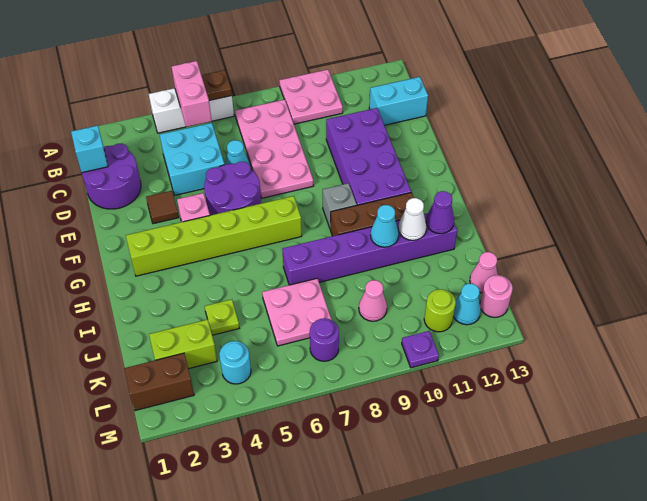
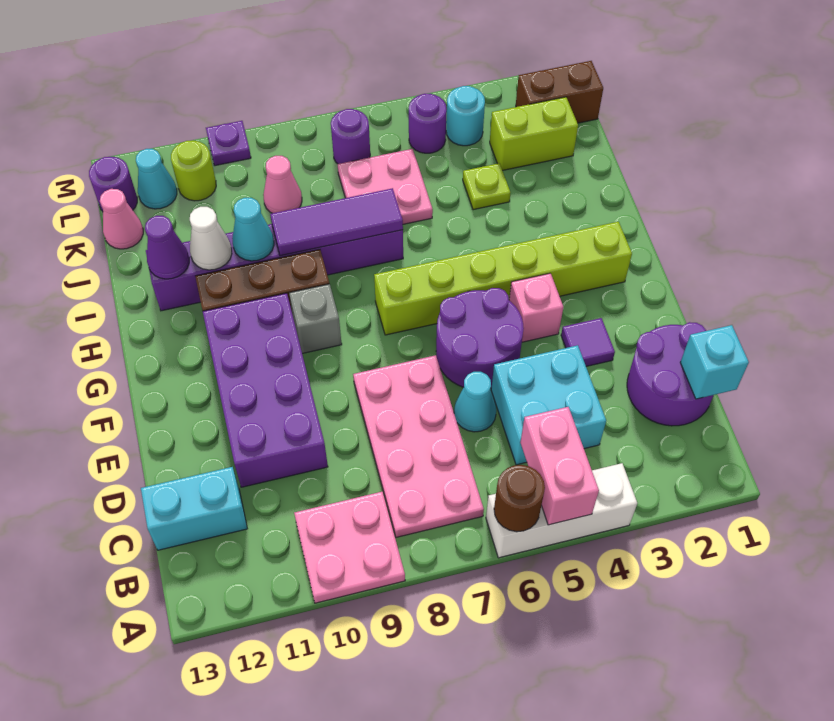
brown plate A6 level 2 -> brown round brick A6 level 2
brown tile E3 level 1 -> purple tile E3 level 1
none -> purple tile I7:I9 level 2
none -> purple round brick L5 level 1
pink round brick L13 level 1 -> purple round brick L13 level 1

